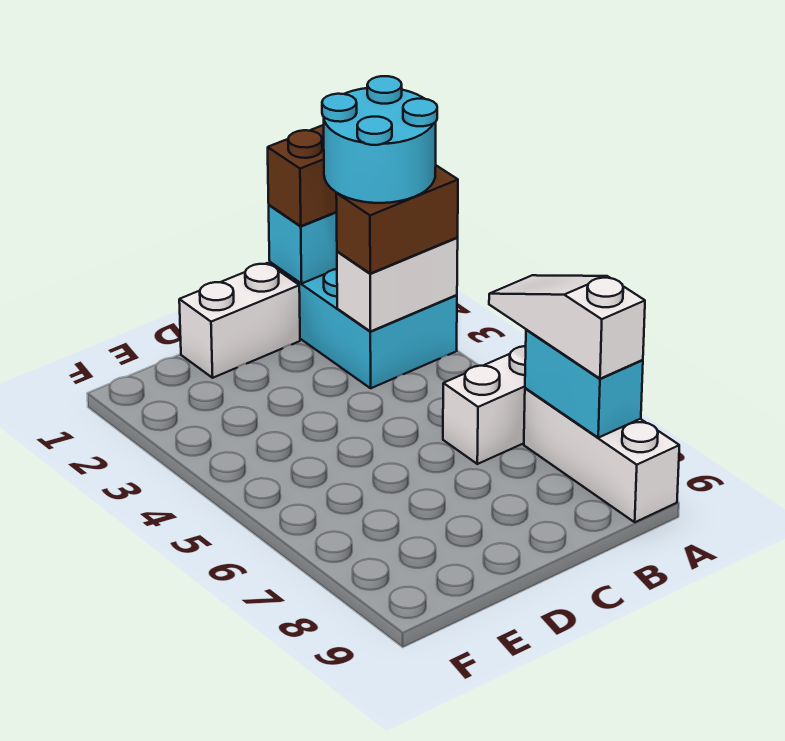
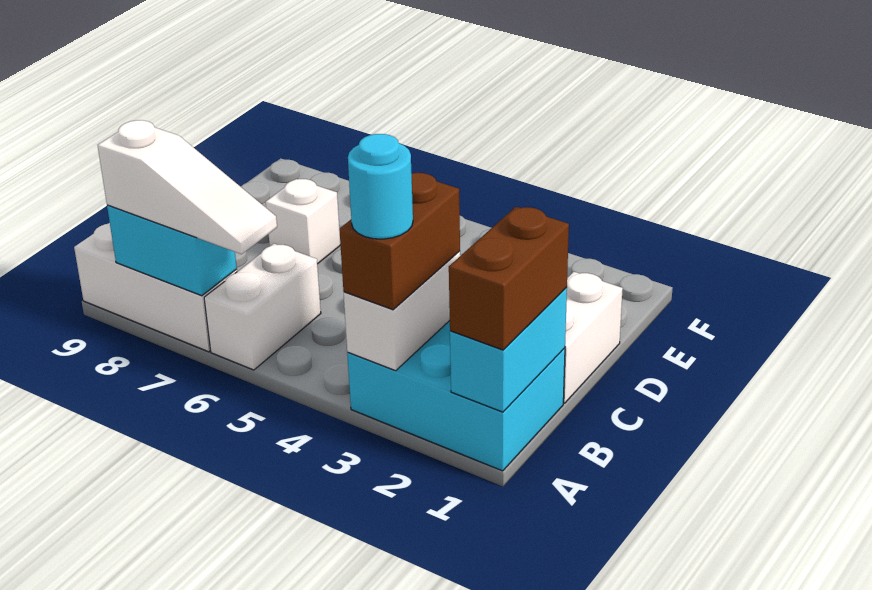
cyan round brick A2:B3 level 4 -> cyan round brick A3 level 4
none -> white brick D7 level 1

